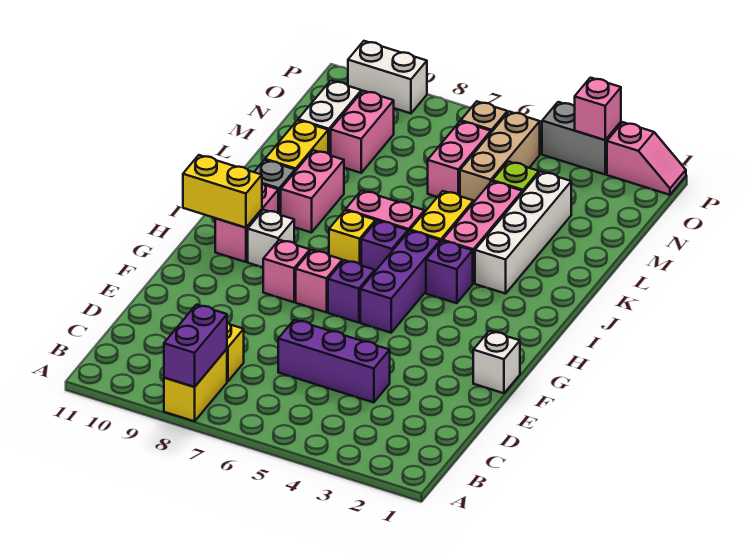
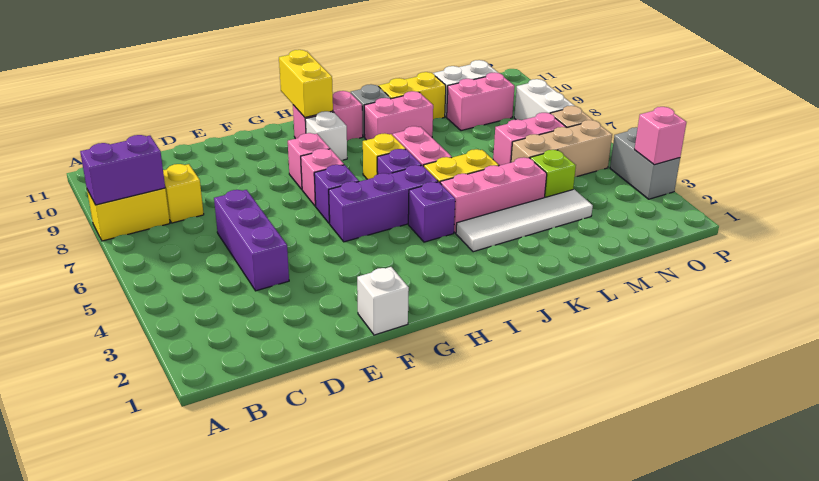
white brick J3:M3 level 1 -> white tile J3:M3 level 1
pink slope P1:P2 level 1 top 2 -> none
white brick P9:P10 level 1 -> white brick O7:O8 level 1

